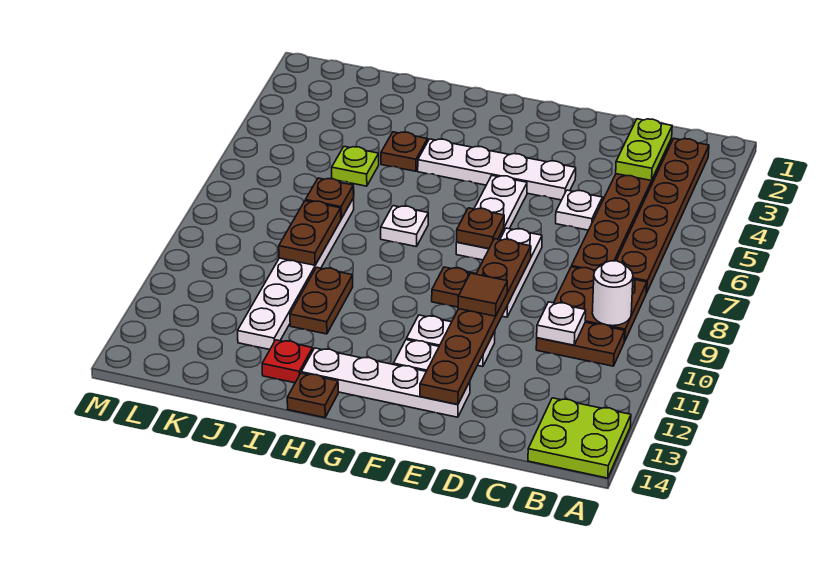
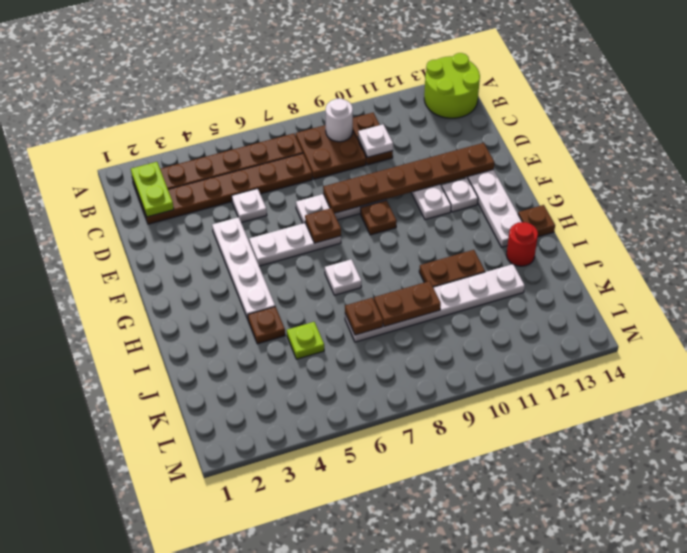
lime plate A13:B14 level 1 -> lime round brick A13:B14 level 1
lime plate C2:C3 level 2 -> lime plate B2:C2 level 2
brown tile E10 level 3 -> none
red plate I13 level 1 -> red round brick I13 level 1

